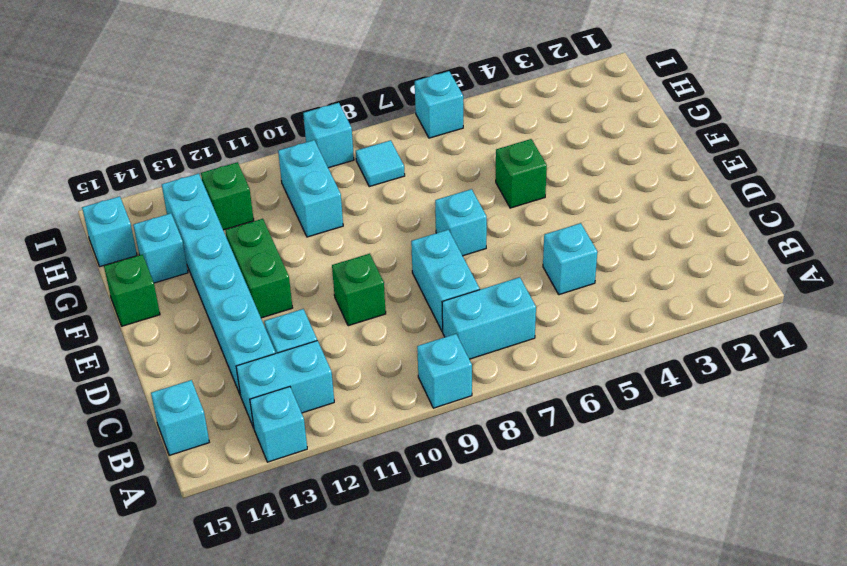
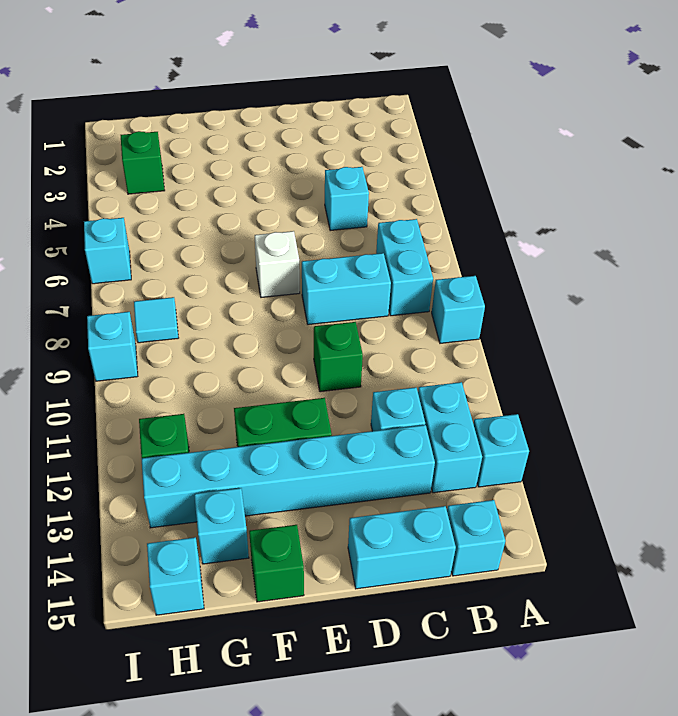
cyan brick E7 level 1 -> white brick E7 level 1
green brick F5 level 1 -> green brick H3 level 1
cyan brick G10:H10 level 1 -> cyan brick C15:D15 level 1

